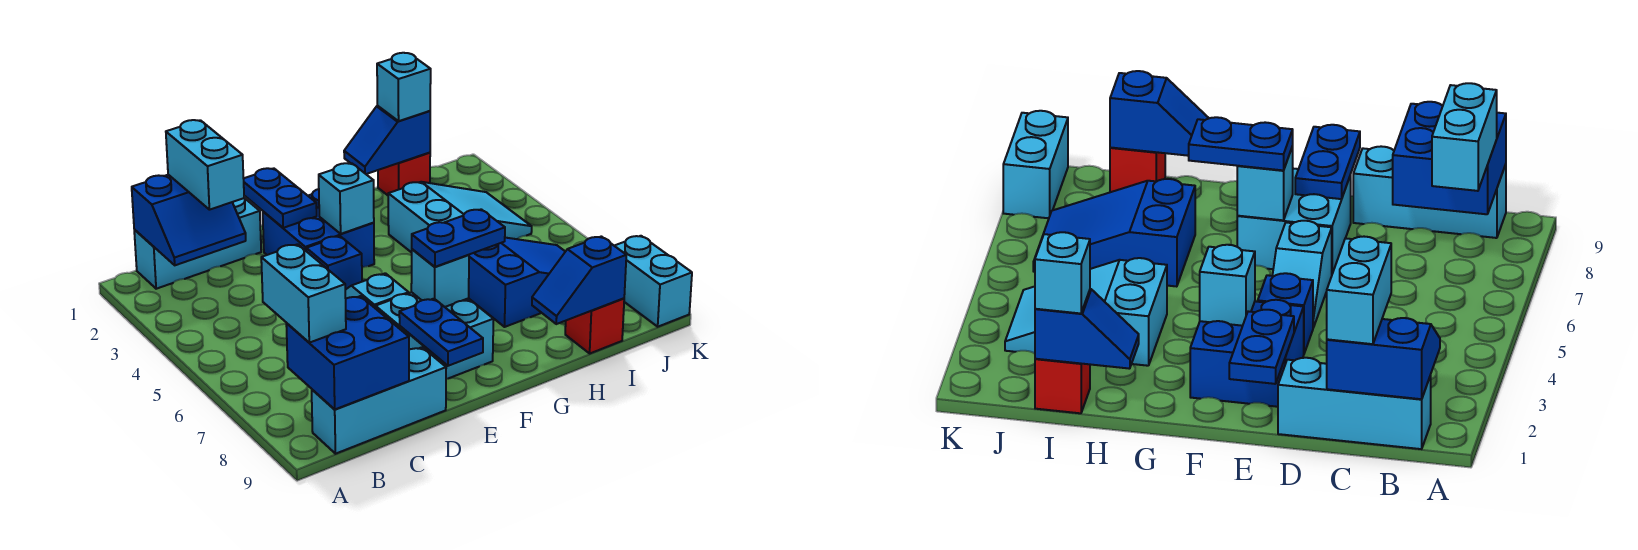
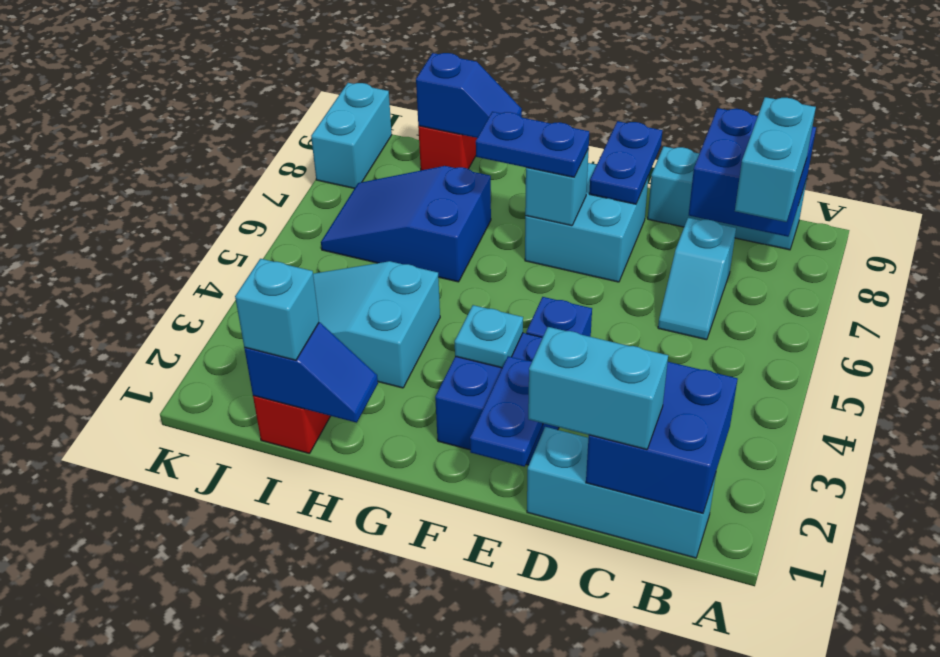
blue slope B1:C2 level 2 top 1 -> blue brick B1:C2 level 2
cyan brick C1:C2 level 3 -> cyan brick C1:D1 level 3
cyan slope E5:E6 level 1 top 6 -> cyan slope C6:C7 level 1 top 7
cyan brick F3 level 2 -> cyan plate F3 level 2

